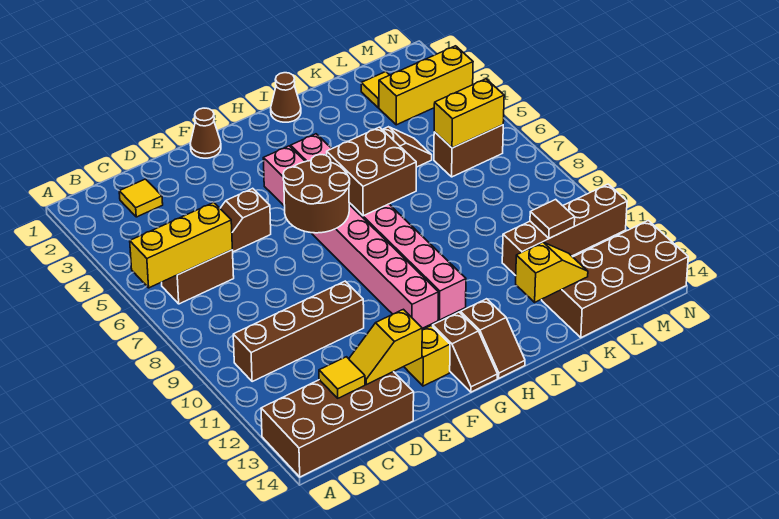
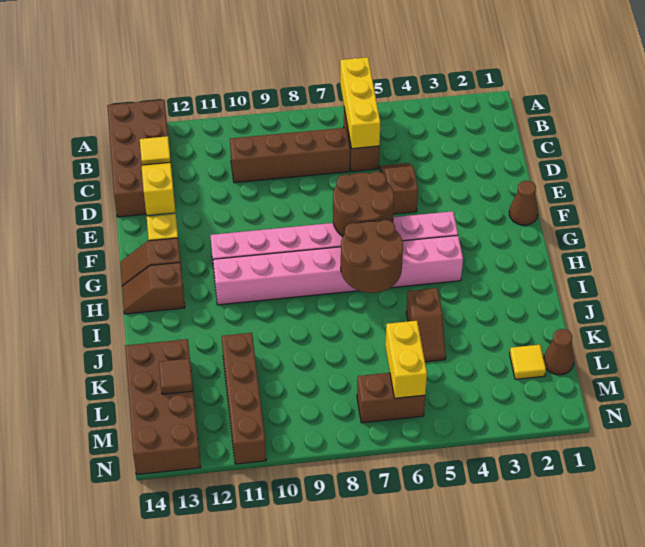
brown brick B10:E10 level 1 -> brown brick C7:C10 level 1
yellow tile C2 level 1 -> none
brown brick H6:I7 level 2 -> brown round brick H6:I7 level 2
brown cone I1 level 1 -> brown cone L1 level 1
yellow slope J13:K13 level 2 top J -> none
yellow brick L3:N3 level 1 -> none
brown brick L6:M6 level 1 -> brown brick M6:M7 level 1
brown tile L11 level 2 -> brown tile L13 level 2

